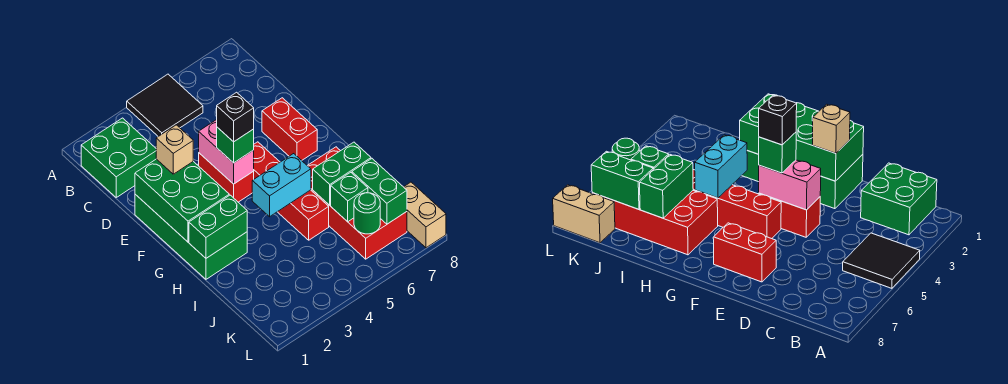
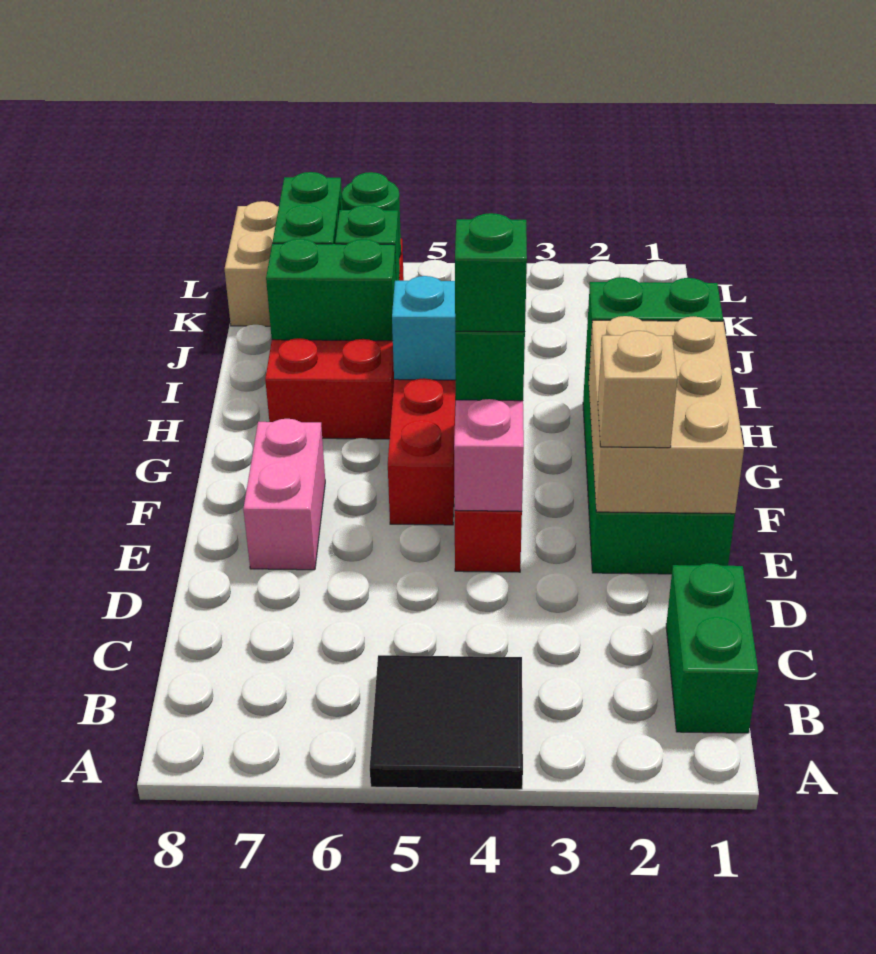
green brick B1:C2 level 1 -> green brick B1:C1 level 1
green brick E1:G2 level 2 -> tan brick E1:G2 level 2
red brick E7:F7 level 1 -> pink brick E7:F7 level 1
black brick F4 level 4 -> green brick F4 level 4

